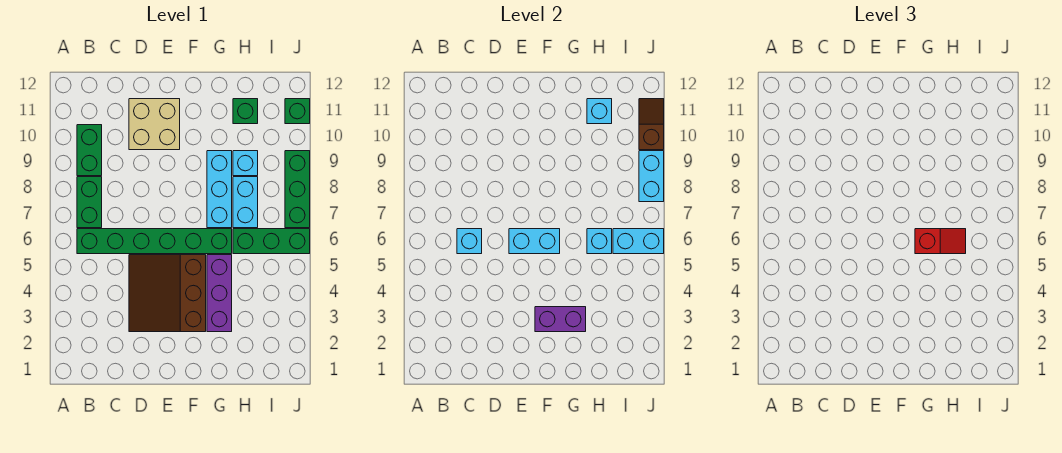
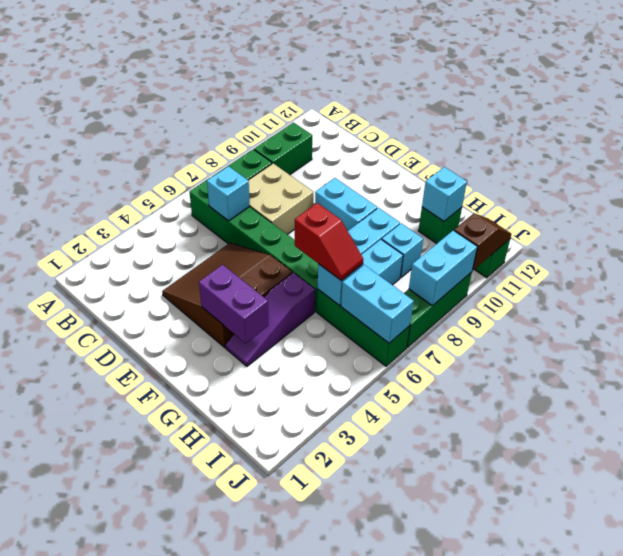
tan brick D10:E11 level 1 -> tan brick C7:D8 level 1
cyan brick E6:F6 level 2 -> cyan brick E9:F9 level 1
purple brick G3:G5 level 1 -> purple slope G3:G5 level 1 top 5

